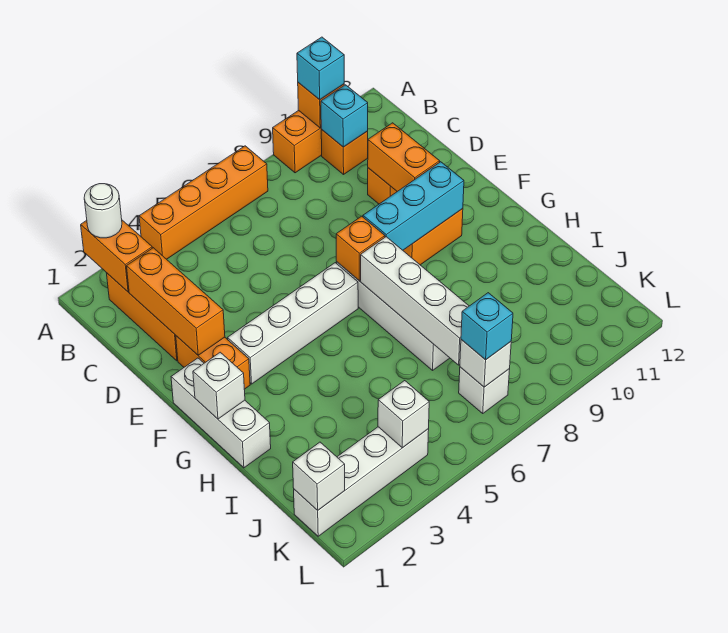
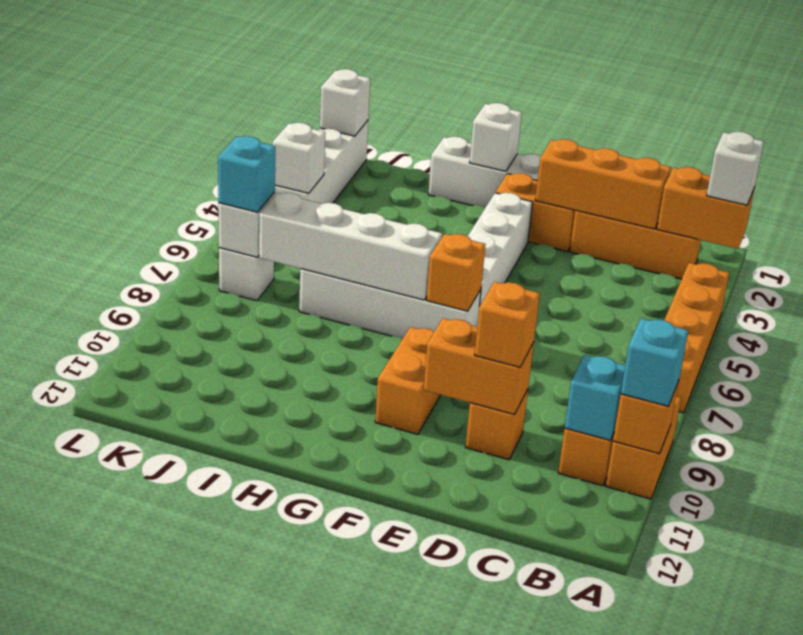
white round brick A2 level 3 -> white brick A2 level 3
none -> orange brick D10 level 3
cyan brick F8:F10 level 2 -> none

